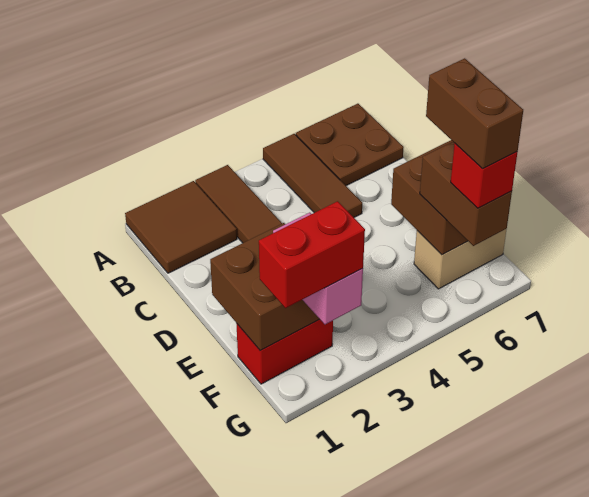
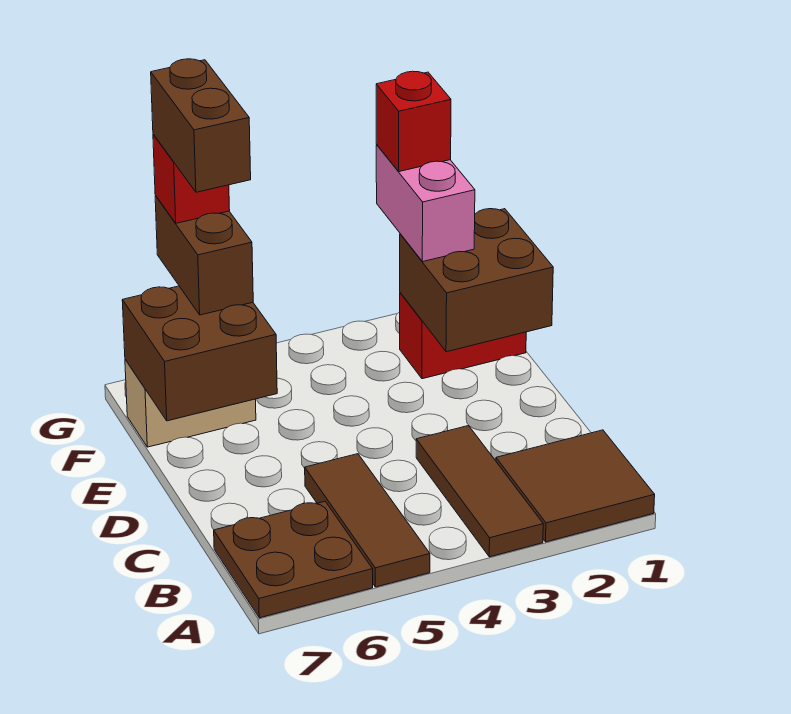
red brick G1:G2 level 4 -> red brick G2 level 4

